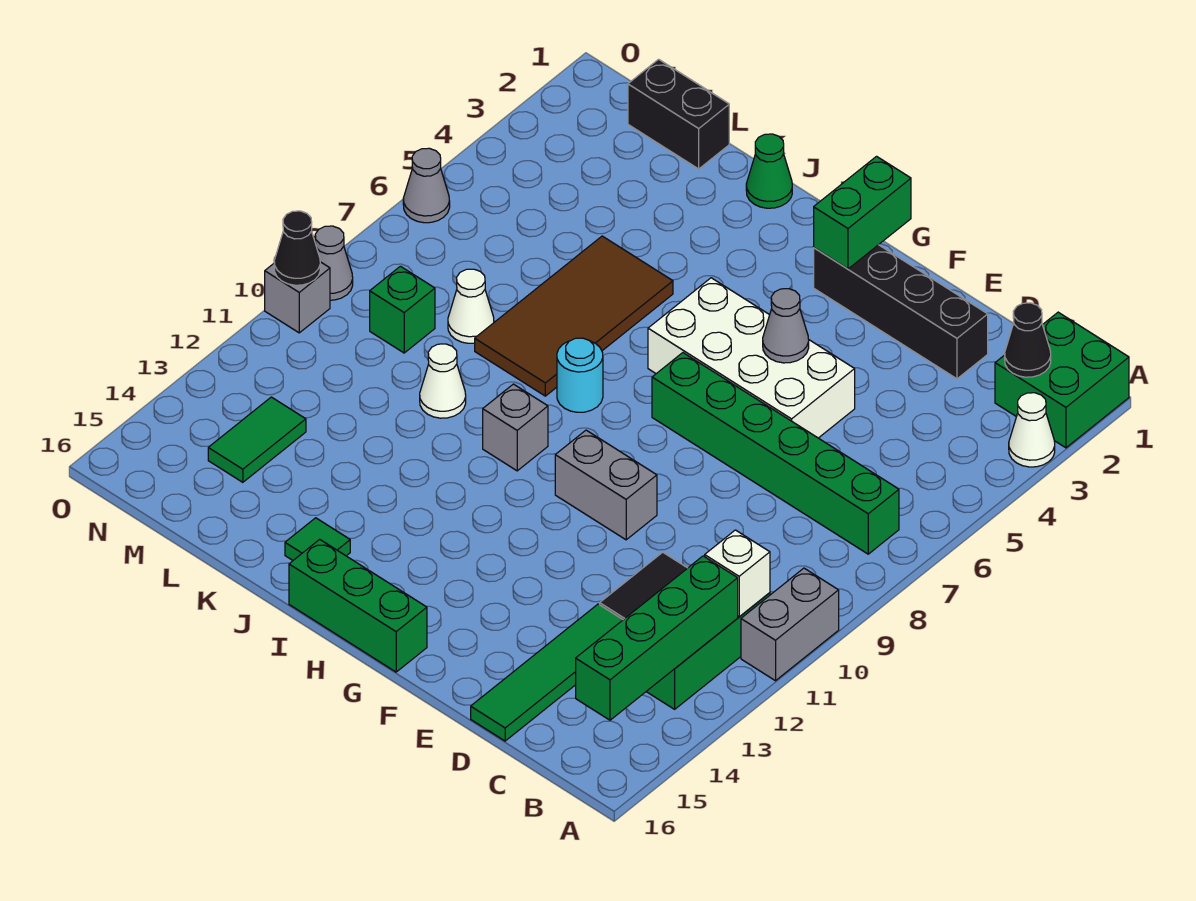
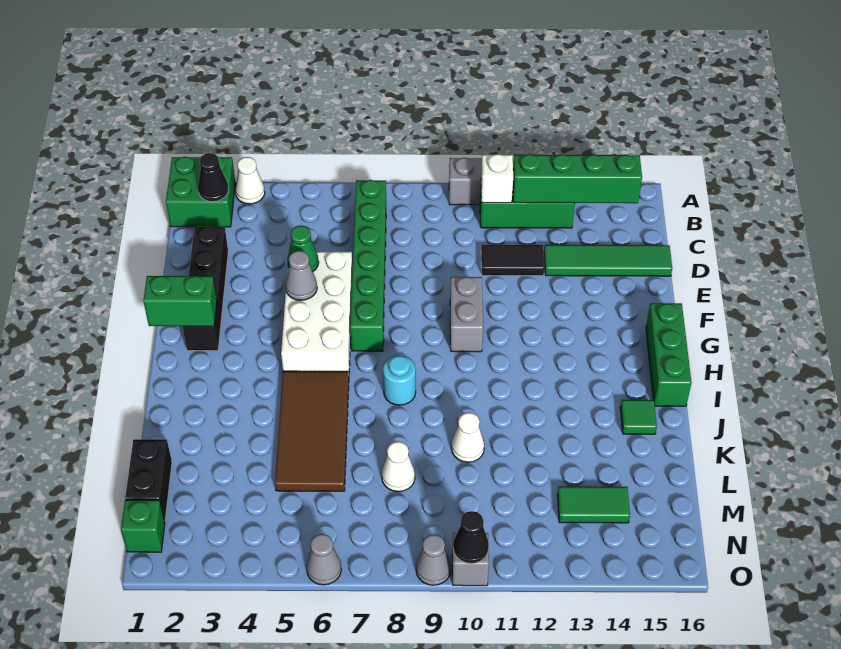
grey brick I10 level 1 -> none
green cone J1 level 1 -> green cone E5 level 2
brown tile J5:K8 level 1 -> brown tile I5:L6 level 1
green brick M9 level 1 -> green brick N1 level 1

